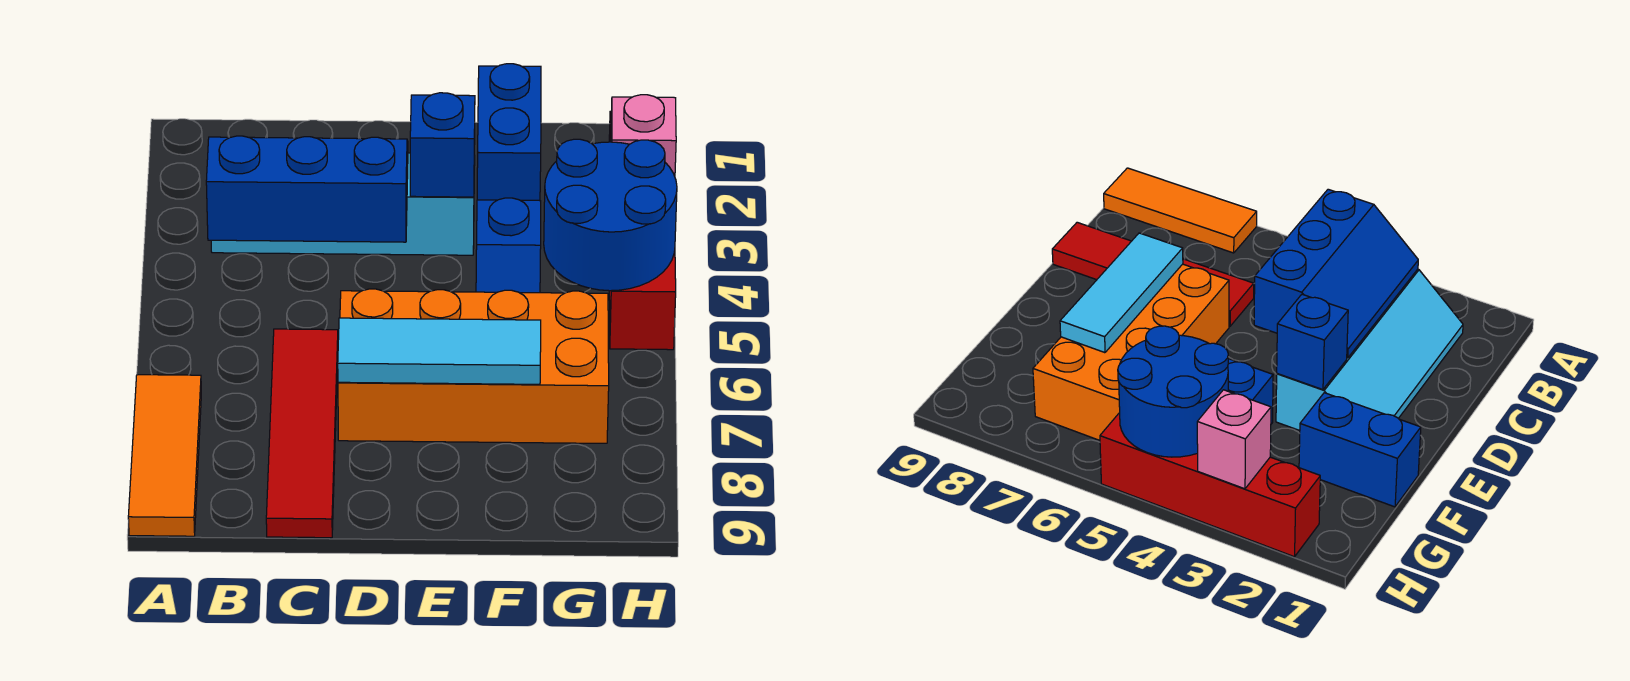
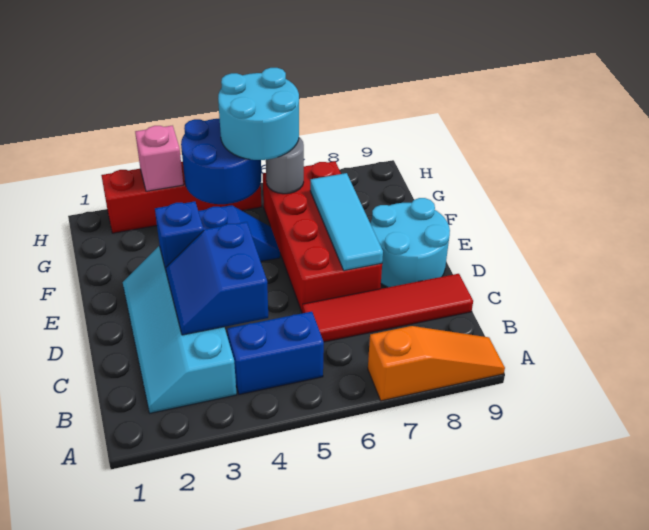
orange tile A7:A9 level 1 -> orange slope A7:A9 level 1 top 7
blue slope B3:D4 level 2 top 4 -> blue slope C3:D4 level 2 top 4
orange brick D6:G7 level 1 -> red brick D6:G7 level 1
none -> cyan round brick D8:E9 level 1
blue brick F1:F2 level 1 -> blue brick B4:B5 level 1
none -> cyan round brick G5:H6 level 3
none -> grey round brick G6 level 2

